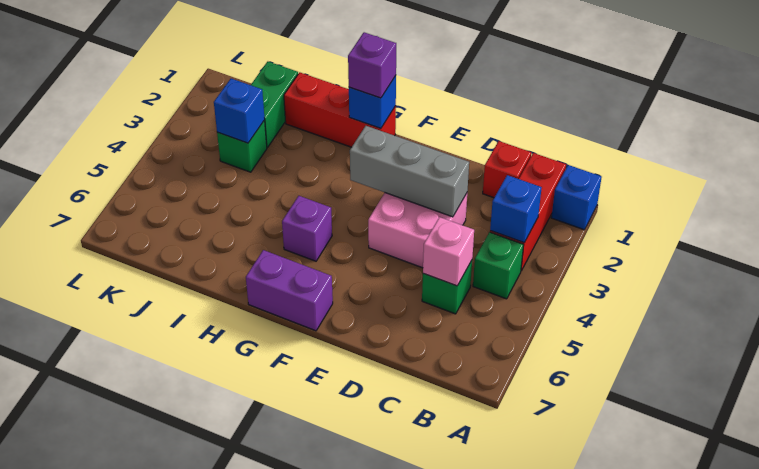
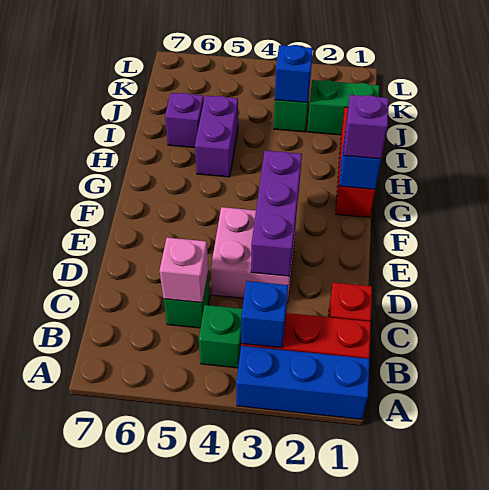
blue brick A1 level 1 -> blue brick A1:A3 level 1
grey brick D3:F3 level 2 -> purple brick D3:F3 level 2
purple brick F7:G7 level 1 -> purple brick H5:I5 level 1
purple brick G5 level 1 -> purple brick I6 level 1

